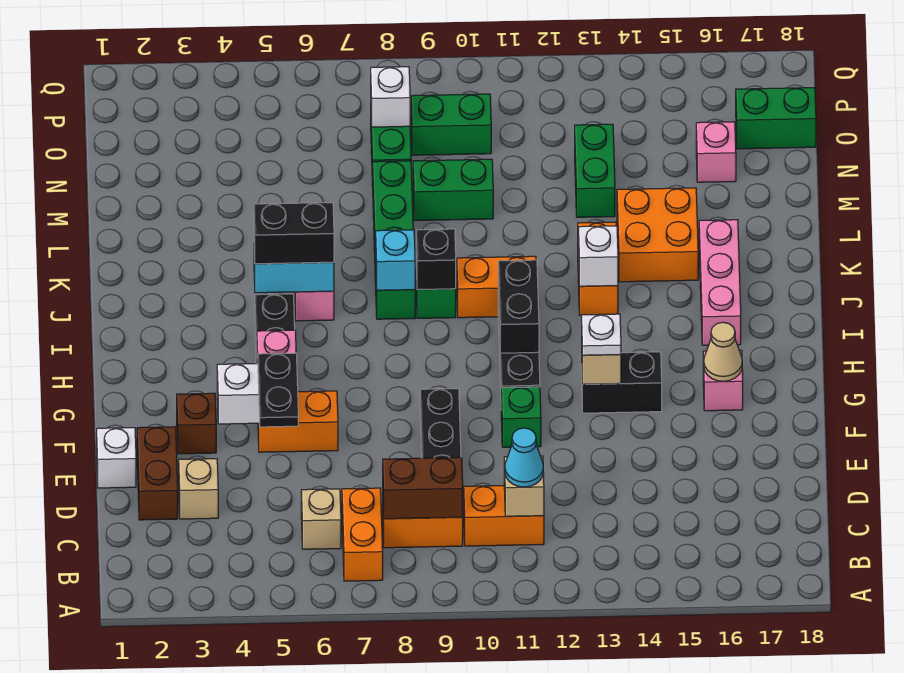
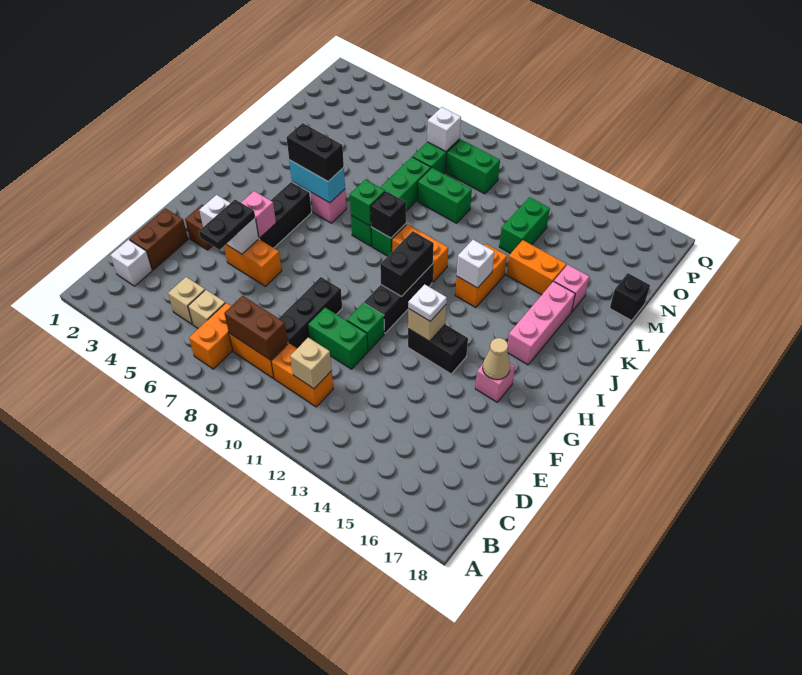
cyan cone C11 level 3 -> none
tan brick D3 level 1 -> tan brick C5 level 1
white brick E1 level 1 -> white brick C2 level 1
cyan brick J8 level 2 -> green brick J8 level 2
orange brick K14:L15 level 1 -> orange brick L14:L15 level 1
none -> black brick M18 level 1
pink brick N16 level 1 -> pink brick L16 level 1
green brick O17:O18 level 1 -> green brick E10:E11 level 1

